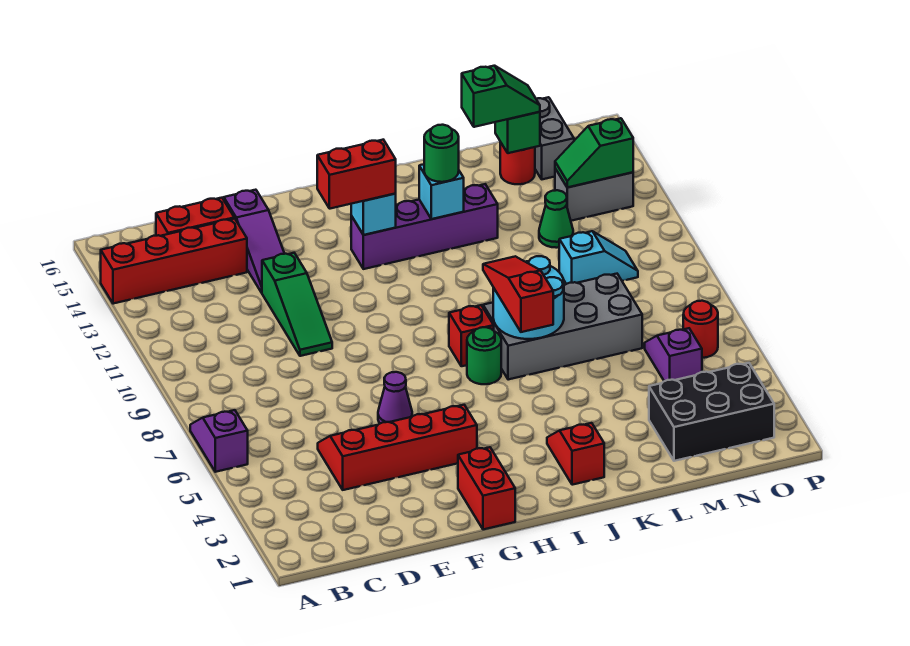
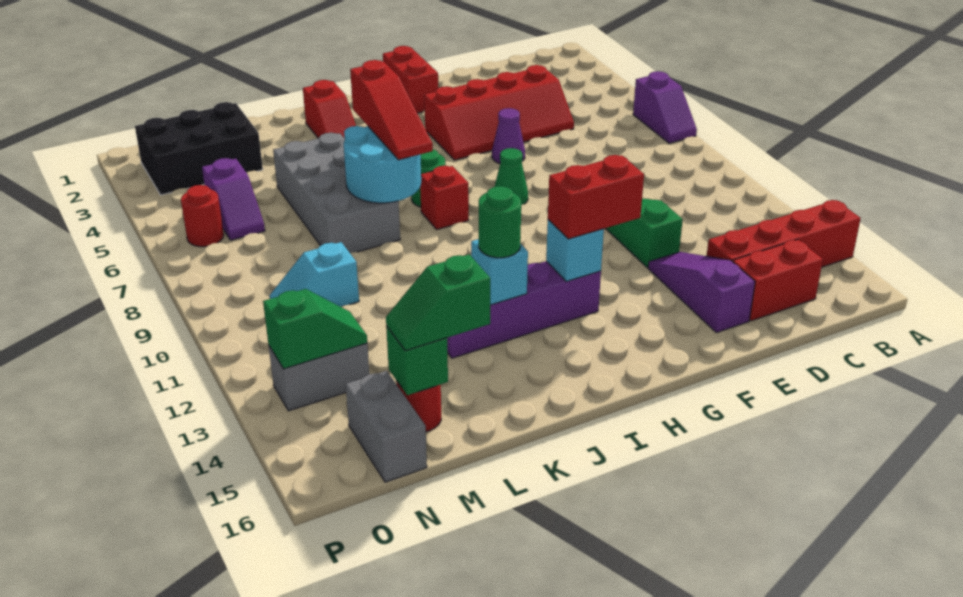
grey brick J7:M8 level 1 -> grey brick K5:L8 level 1
green cone M12 level 1 -> green cone G8 level 1

